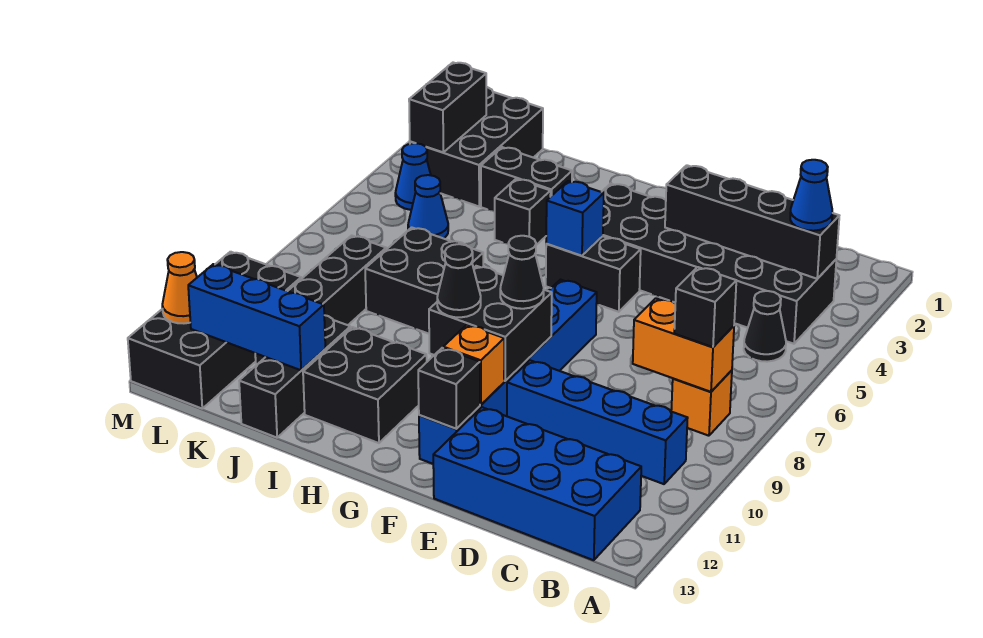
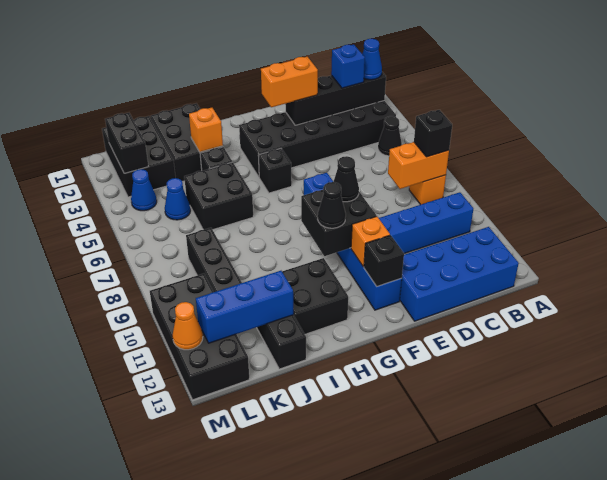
none -> orange brick E3:F3 level 3
black brick F5:G5 level 1 -> black brick G5 level 1
blue brick G5 level 2 -> blue brick C3 level 3
black brick I3:J3 level 1 -> black brick I1:J3 level 1
none -> orange brick I3 level 2
black brick I7:J8 level 1 -> black brick I5:J6 level 1

